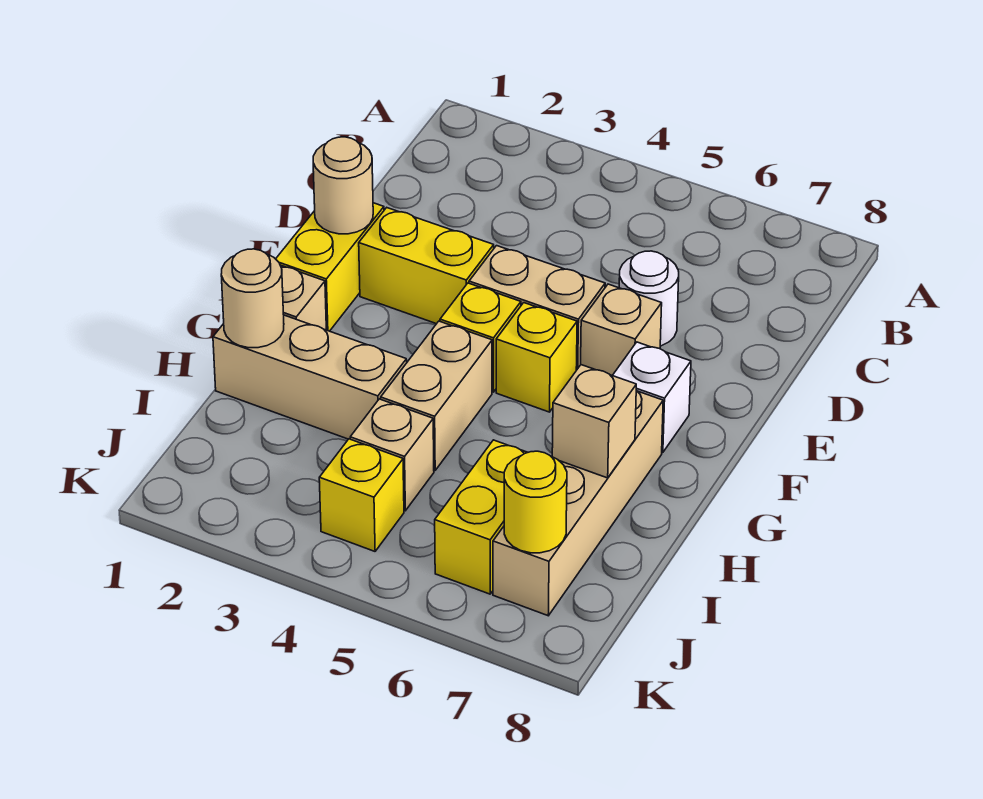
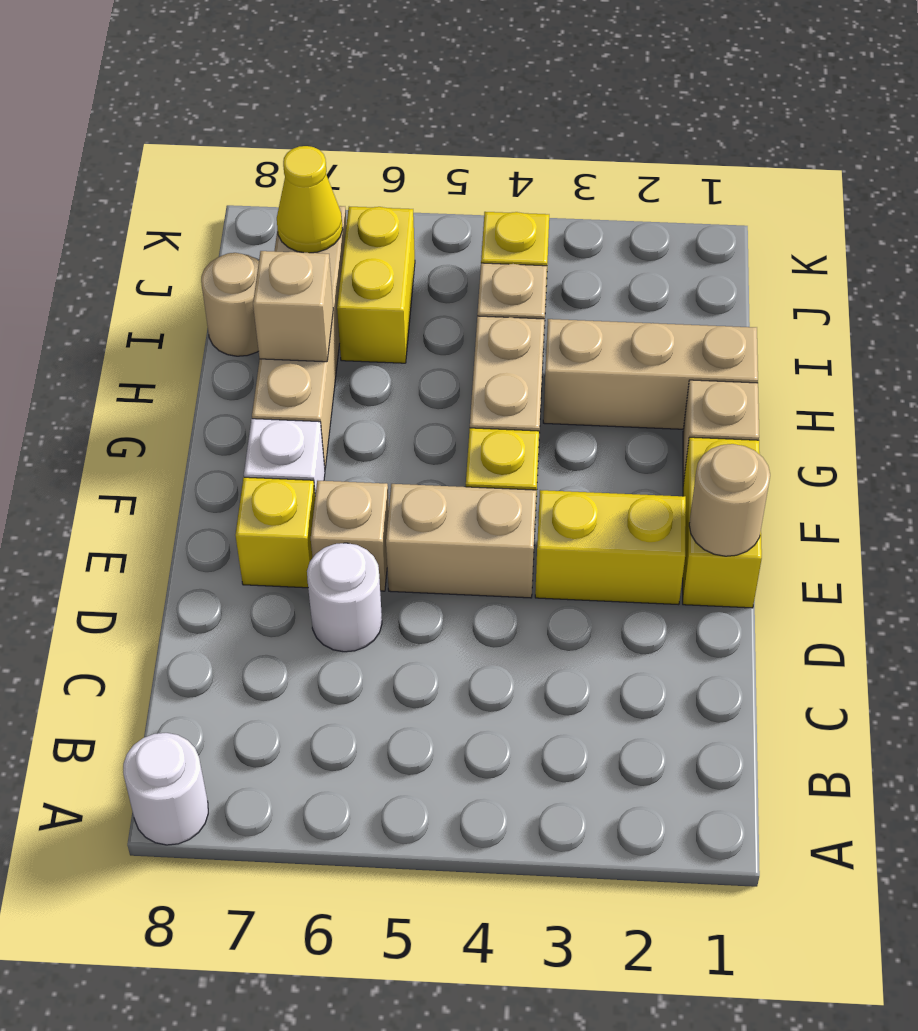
none -> white round brick A8 level 1
yellow brick F5 level 1 -> yellow brick E7 level 1
tan round brick H1 level 2 -> tan round brick I8 level 1
yellow round brick J7 level 2 -> yellow cone J7 level 2

